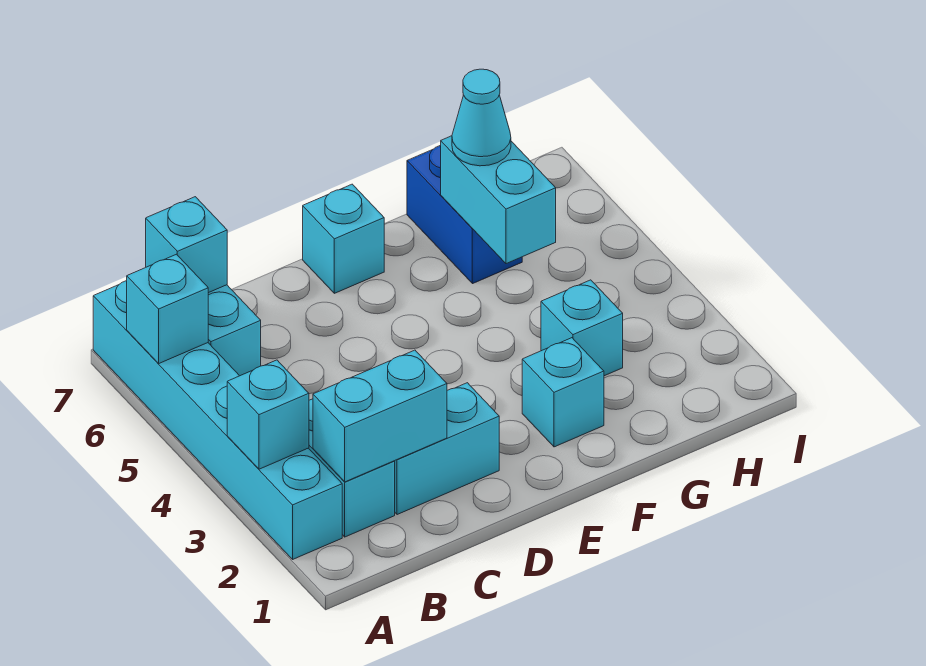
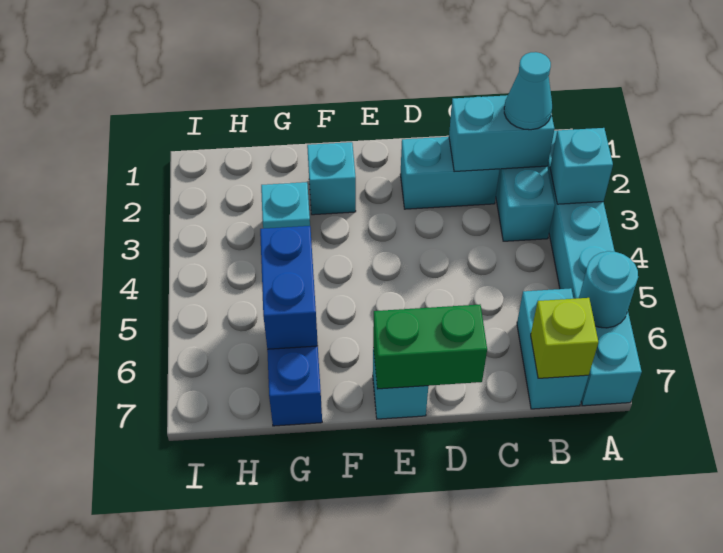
cyan brick A6 level 2 -> cyan round brick A6 level 2
cyan brick B7 level 2 -> lime brick B7 level 2
none -> green brick D7:E7 level 2
cyan brick G5:G6 level 2 -> blue brick G5:G6 level 2
cyan cone G6 level 3 -> cyan cone B2 level 3

